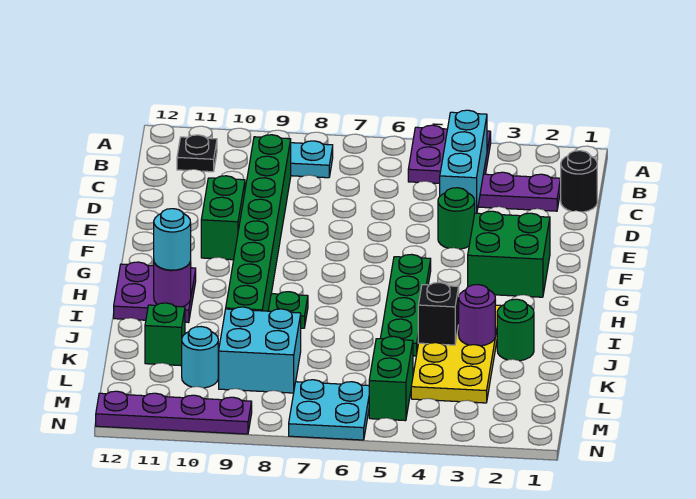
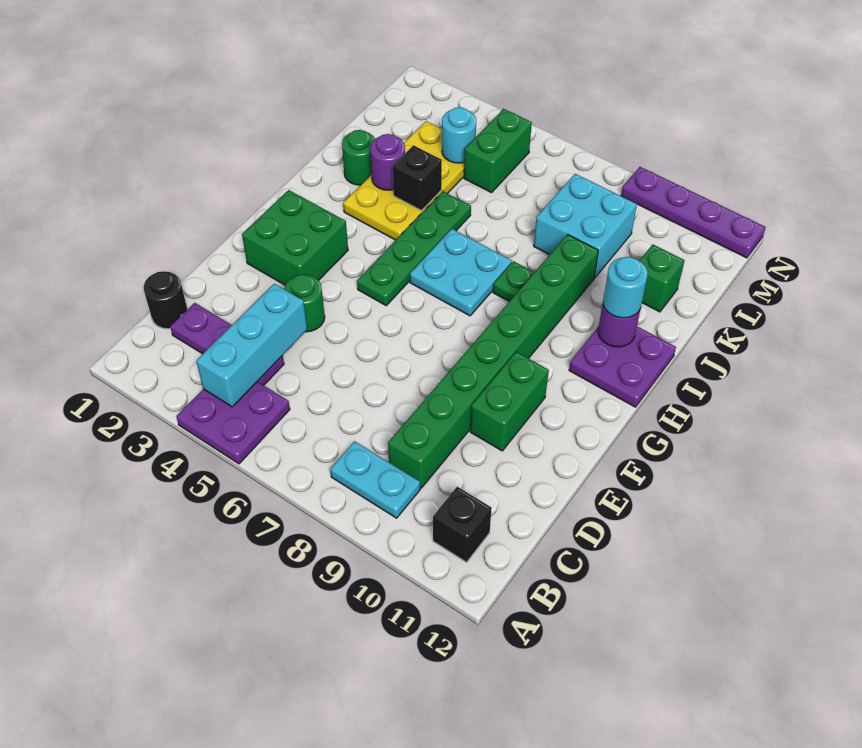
black plate B11 level 1 -> black brick B11 level 1
cyan round brick L10 level 1 -> cyan round brick L4 level 2
cyan plate M6:N7 level 1 -> cyan plate H6:I7 level 1

